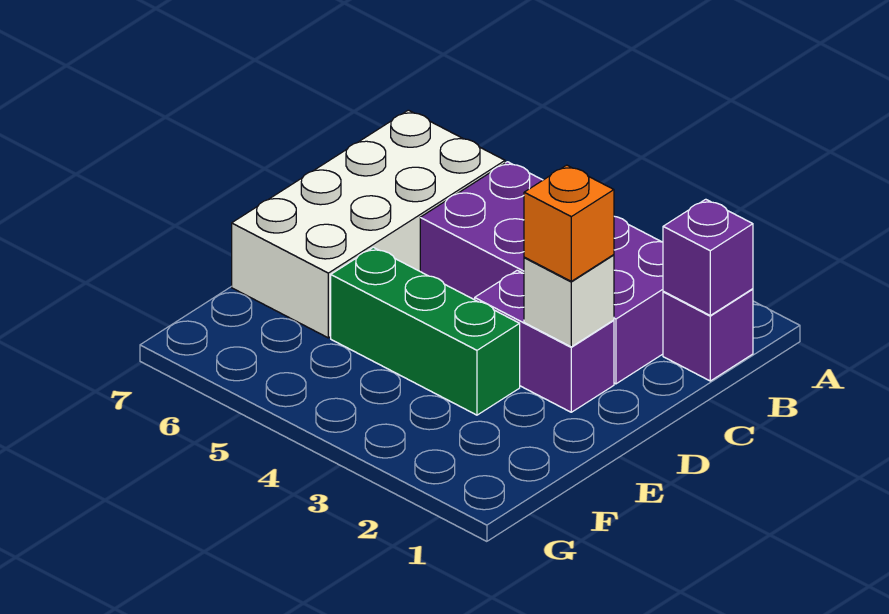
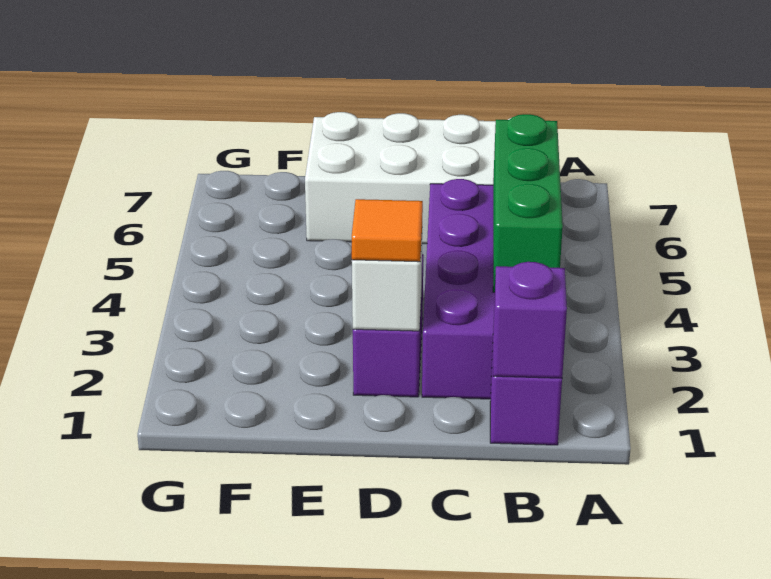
orange brick D2 level 3 -> orange tile D2 level 3
green brick E3:E5 level 1 -> green brick B3:B5 level 2

